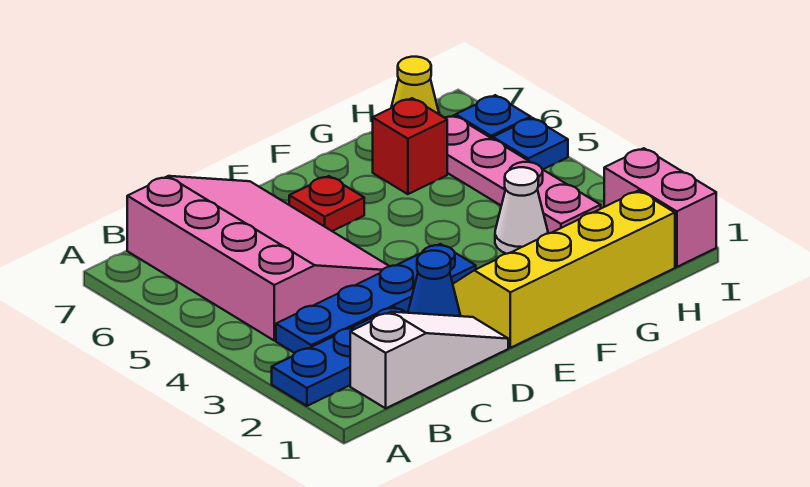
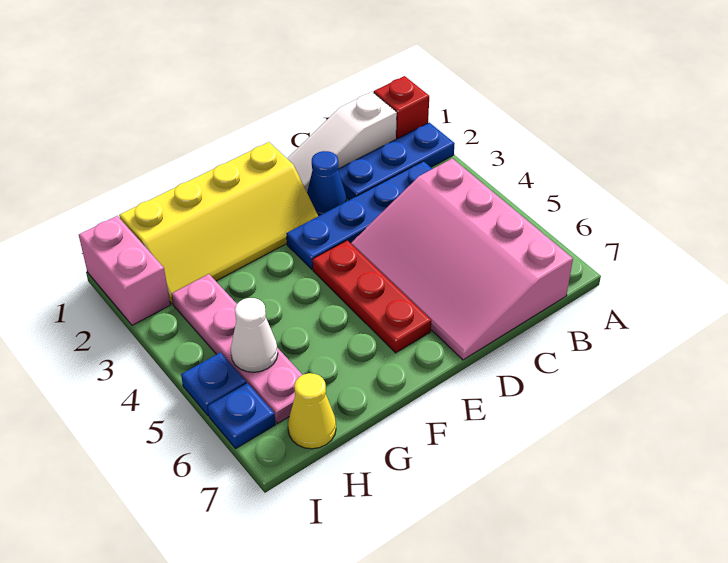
red plate E6 level 1 -> red plate E4:E6 level 1
white cone G3 level 1 -> white cone H5 level 2
red brick G6 level 1 -> red brick A1 level 1

